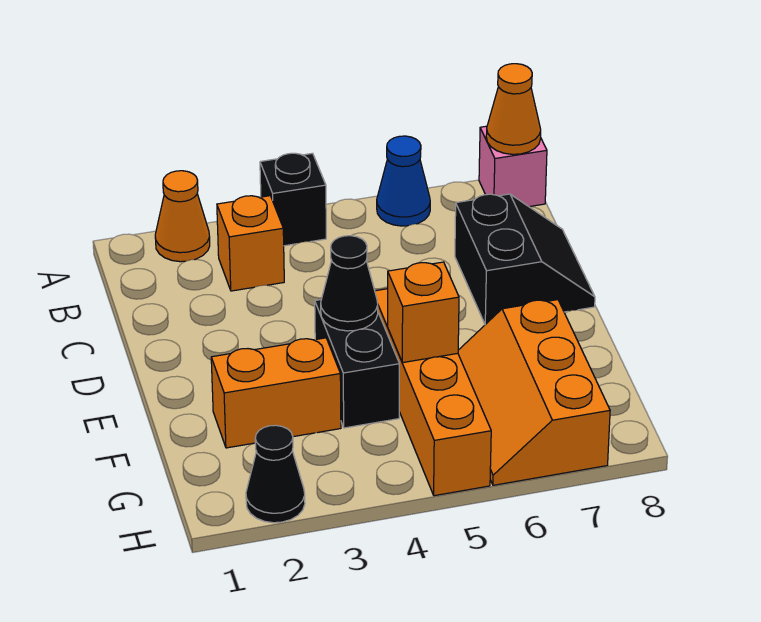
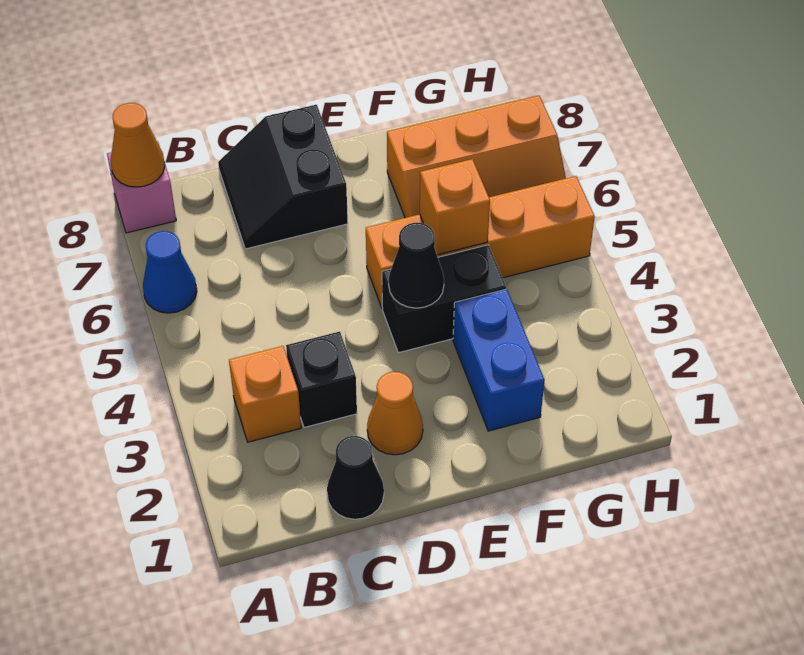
orange cone A2 level 1 -> orange cone D2 level 1
black brick A4 level 1 -> black brick C3 level 1
black slope C7:D8 level 1 top 7 -> black slope C7:D8 level 1 top D
orange brick F2:F3 level 1 -> blue brick F2:F3 level 1
black cone H2 level 1 -> black cone C1 level 1

